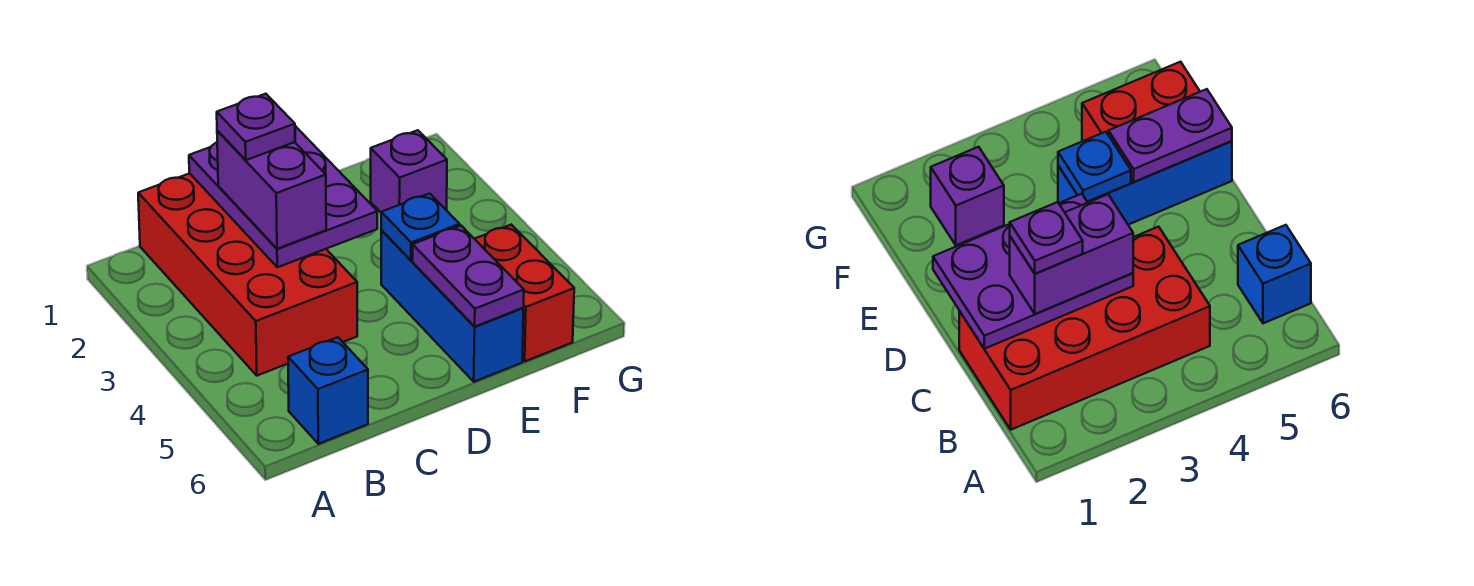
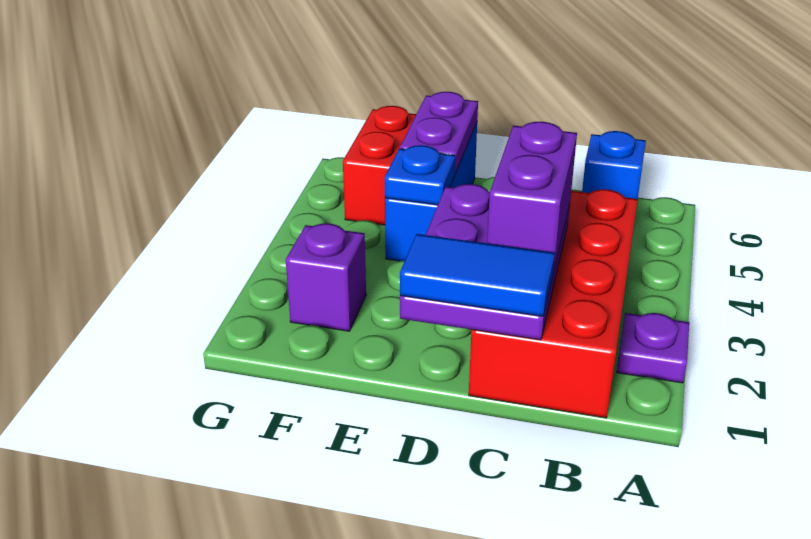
none -> blue tile C1:D1 level 3
purple plate C2 level 4 -> purple plate A2 level 1

